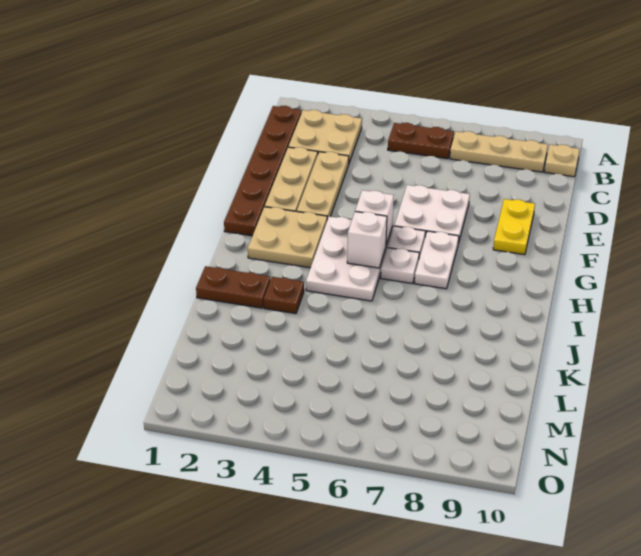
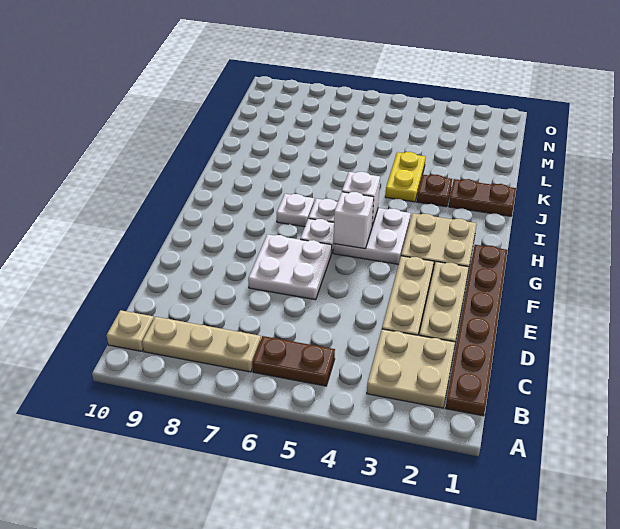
yellow plate E9:F9 level 1 -> yellow plate J4:K4 level 1
white plate G4:I5 level 1 -> white plate G4:H5 level 1
white plate G7:H7 level 1 -> white plate H7 level 1

